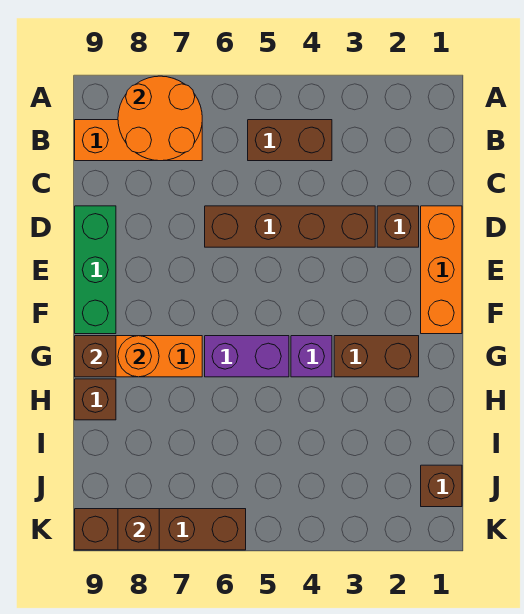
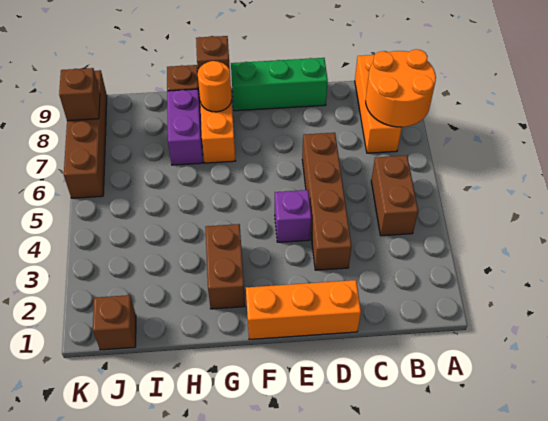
brown brick D2 level 1 -> none
purple brick G4 level 1 -> purple brick E4 level 1
purple brick G5:G6 level 1 -> purple brick H7:H8 level 1

